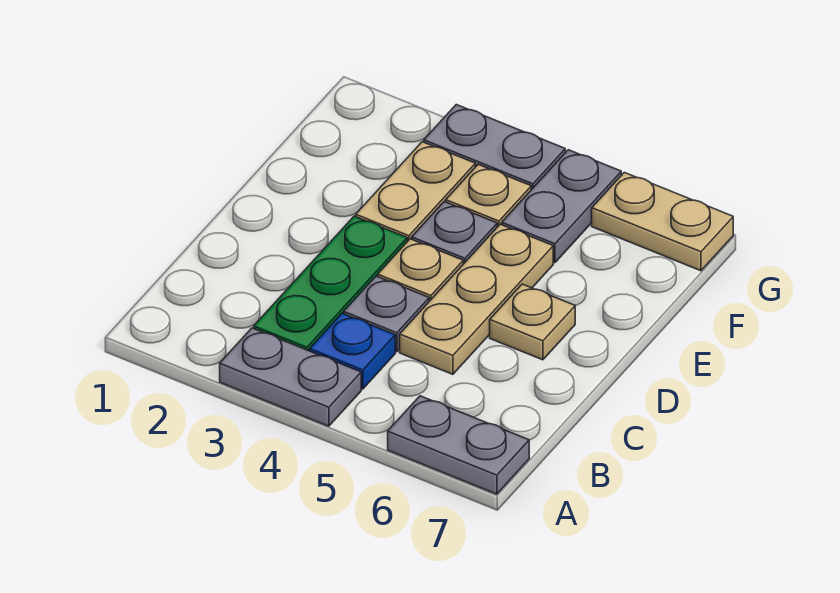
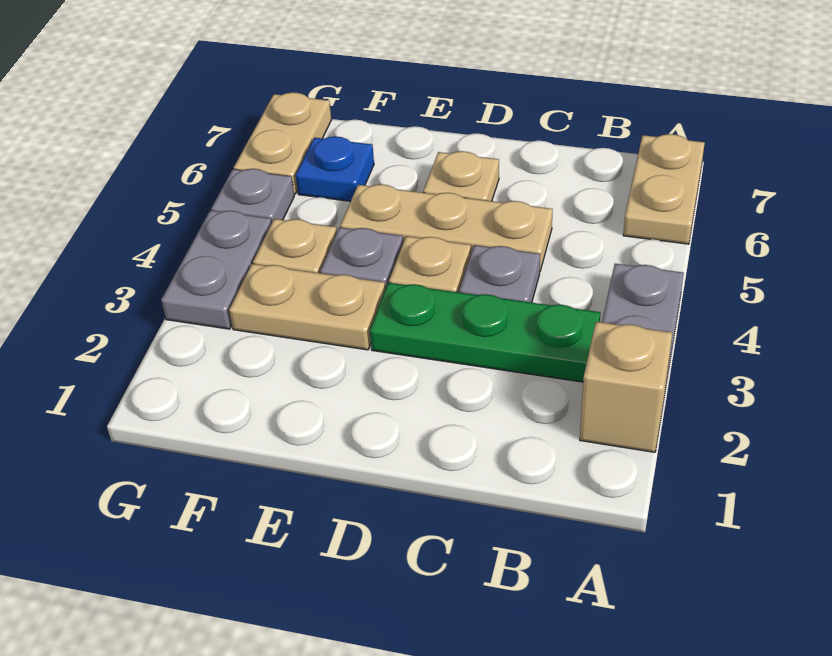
none -> tan brick A2 level 1
grey plate A6:A7 level 1 -> tan plate A6:A7 level 1
blue plate B4 level 1 -> blue plate F6 level 1
grey plate F5:G5 level 1 -> grey plate G5 level 1

